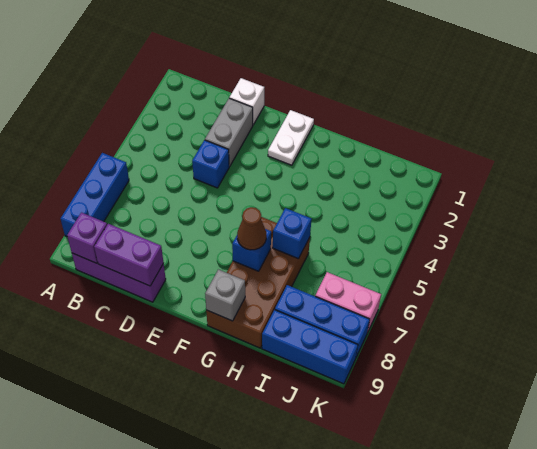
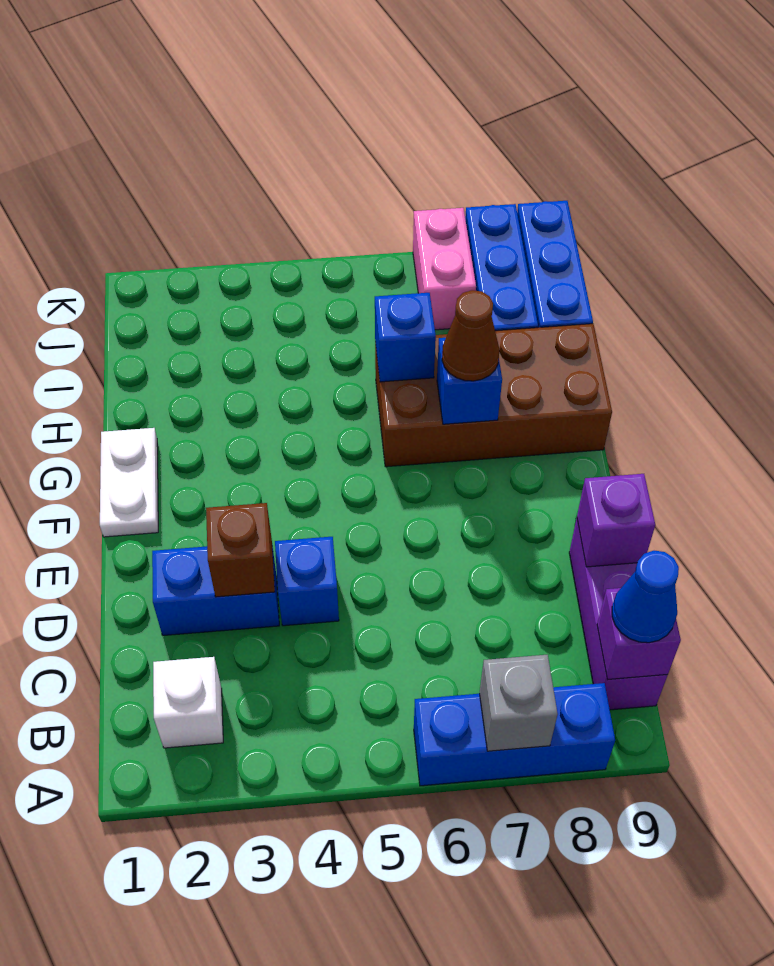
none -> blue cone B9 level 3
purple brick C9:D9 level 2 -> purple brick D9 level 2
white brick D1 level 1 -> white brick B2 level 1
grey brick D2:D3 level 1 -> blue brick D2:D3 level 1
none -> brown brick D3 level 2
white plate F1:F2 level 1 -> white plate F1:G1 level 1
grey brick G9 level 2 -> grey brick A7 level 2

